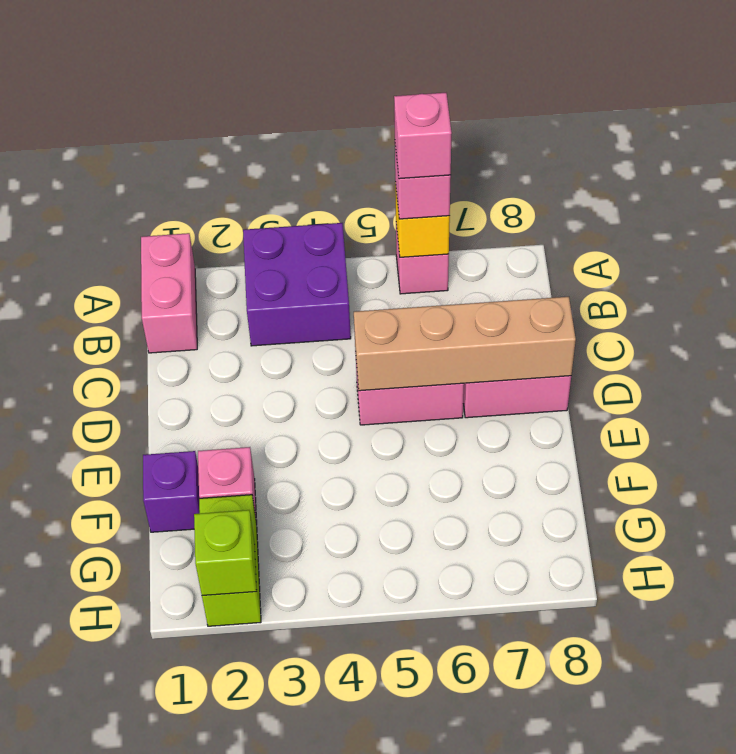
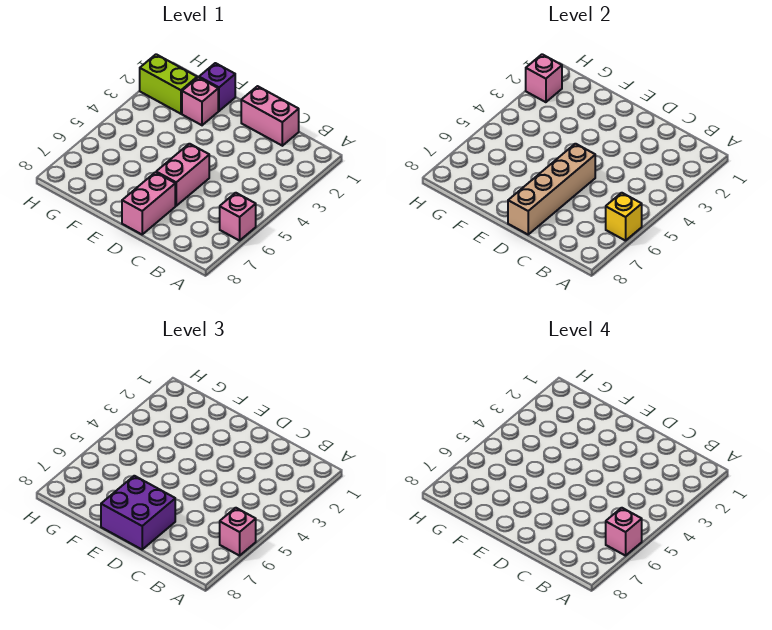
pink brick A1:B1 level 1 -> pink brick C1:D1 level 1
purple brick A3:B4 level 1 -> purple brick D7:E8 level 3
lime brick H2 level 2 -> pink brick H2 level 2

